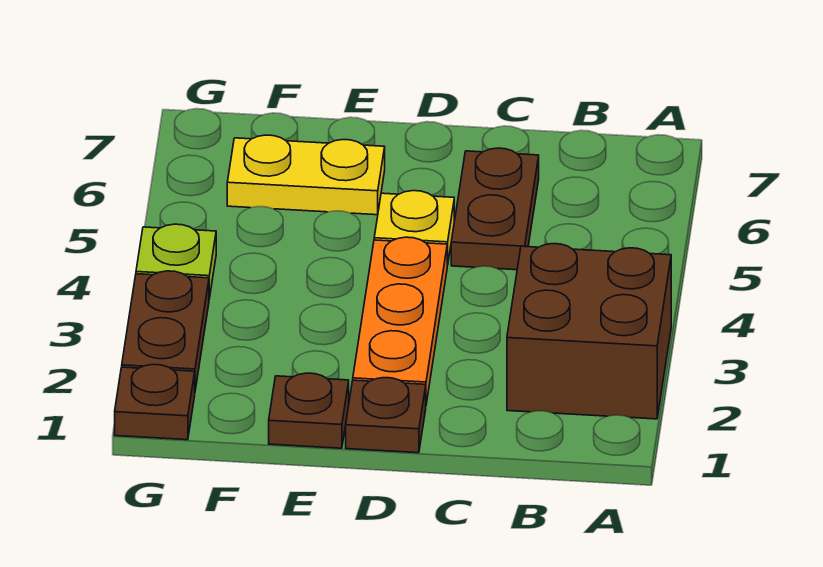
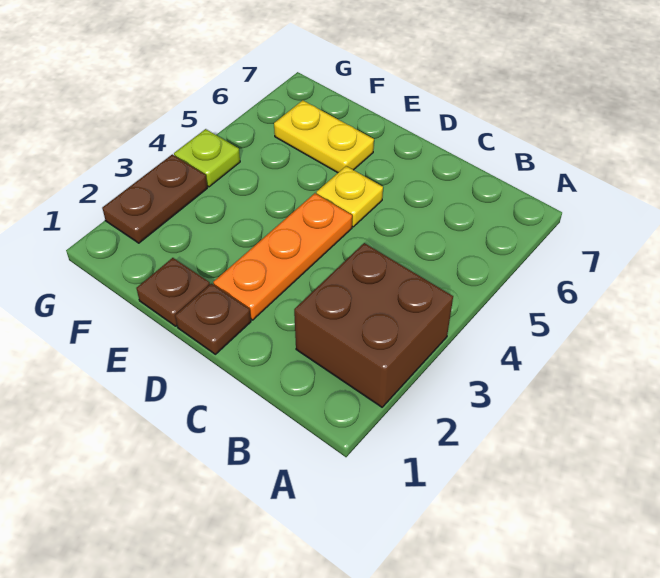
brown plate C5:C6 level 1 -> none
brown plate G1 level 1 -> none

